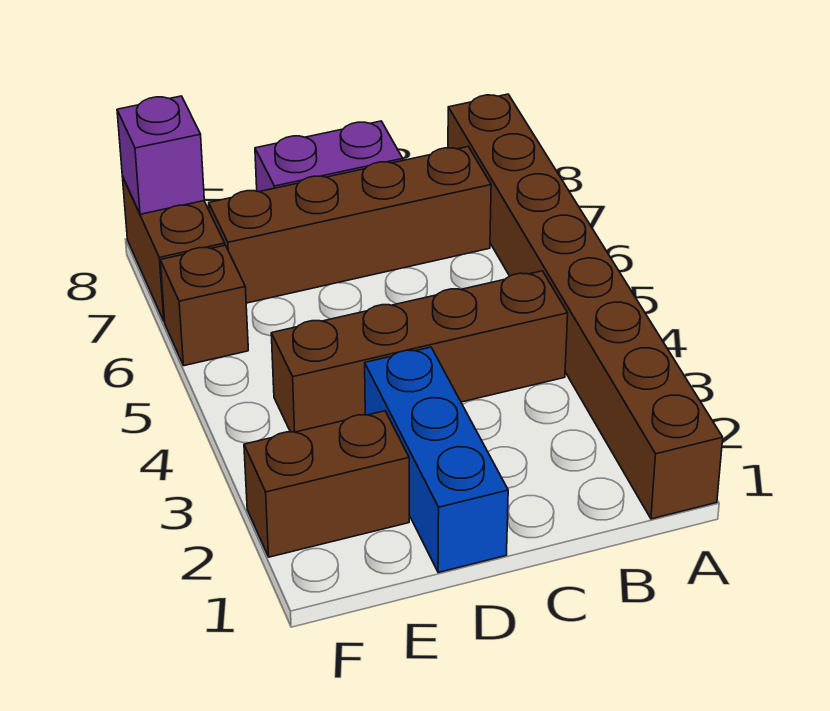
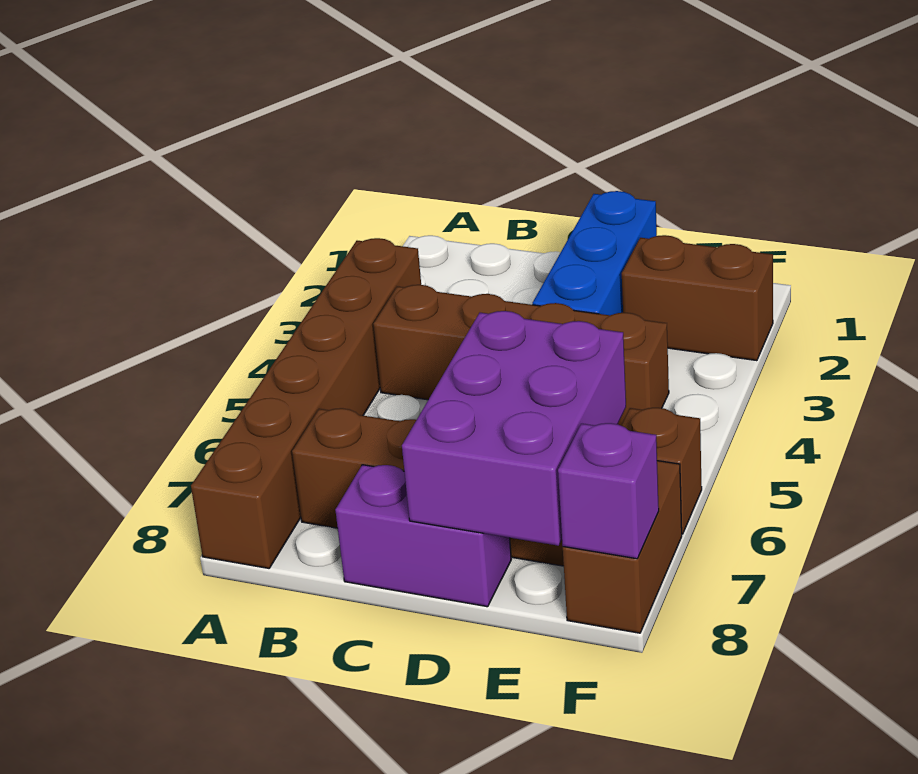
brown brick A1:A8 level 1 -> brown brick A3:A8 level 1
none -> purple brick D6:E8 level 2

